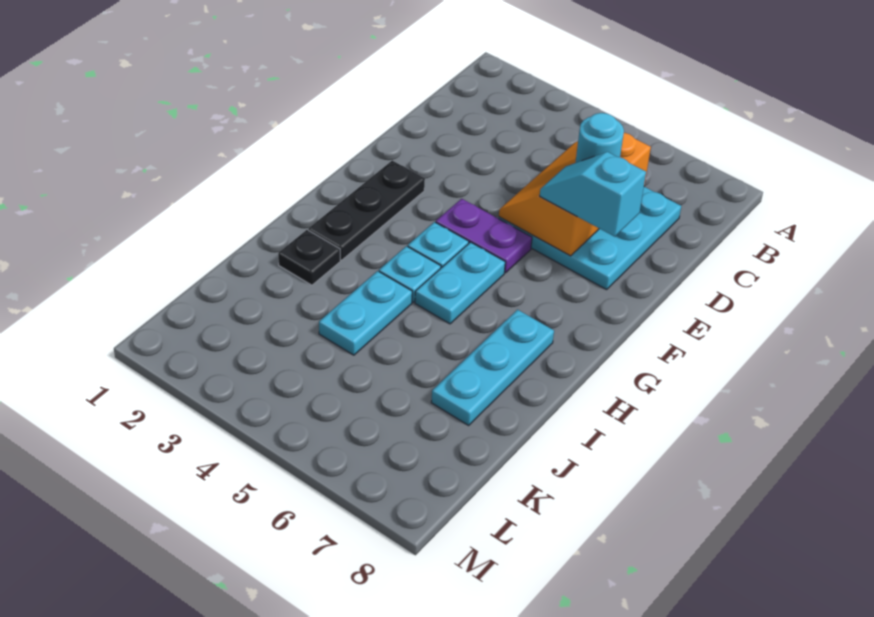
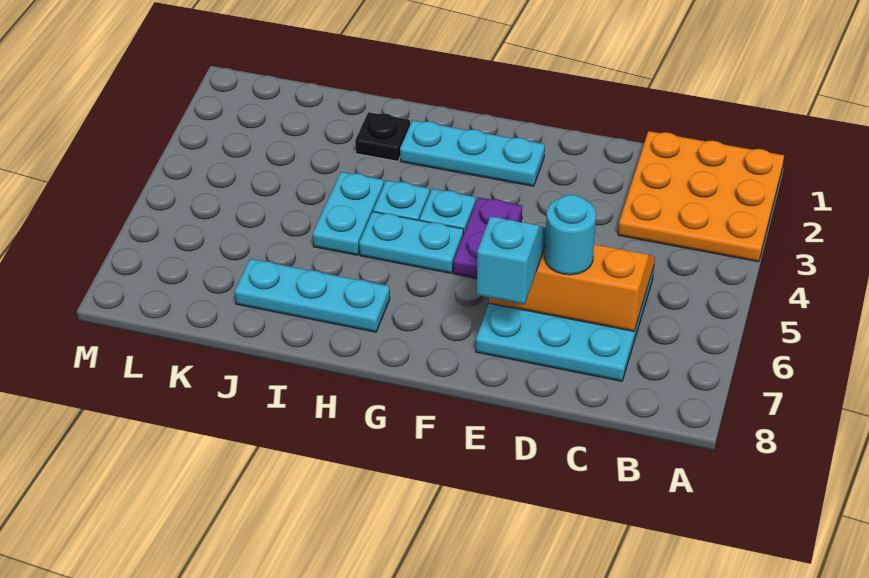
none -> orange plate A1:C3 level 1
black plate F2:H2 level 1 -> cyan plate F2:H2 level 1
cyan plate I4:J4 level 1 -> cyan plate I4:I5 level 1

